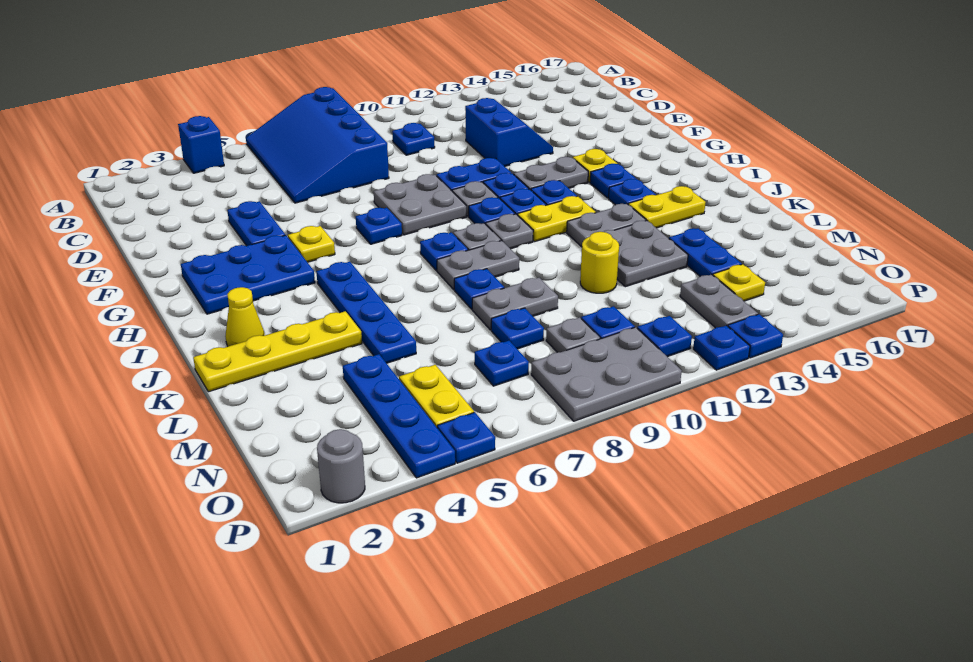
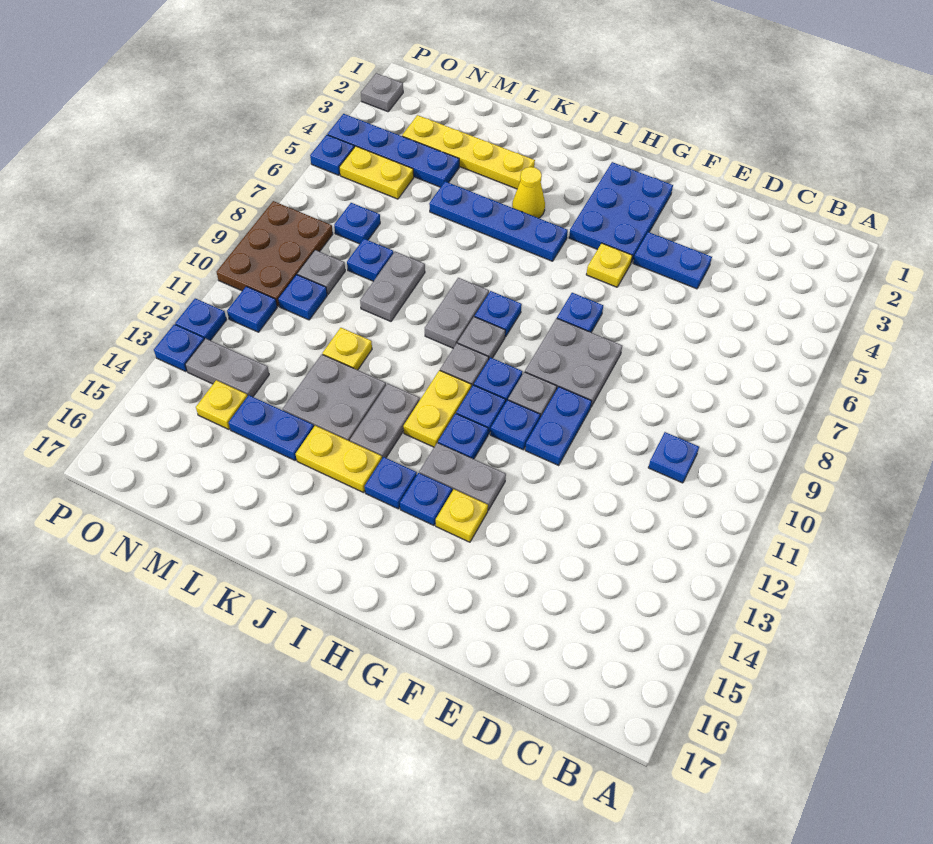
blue brick A4 level 1 -> none
blue slope A6:D8 level 1 top 8 -> none
blue slope D12:E13 level 1 top 12 -> none
grey plate G12:G13 level 1 -> grey plate G13:H13 level 1
yellow cone J2 level 1 -> yellow cone J4 level 1
yellow plate J14:J15 level 1 -> yellow plate J14:K14 level 1
yellow plate K1:K4 level 1 -> yellow plate K3:N3 level 1
blue plate K8 level 1 -> none
yellow round brick L11 level 1 -> yellow plate L11 level 1
grey plate O8:P10 level 1 -> brown plate O8:P10 level 1
grey round brick P2 level 1 -> grey plate P2 level 1

